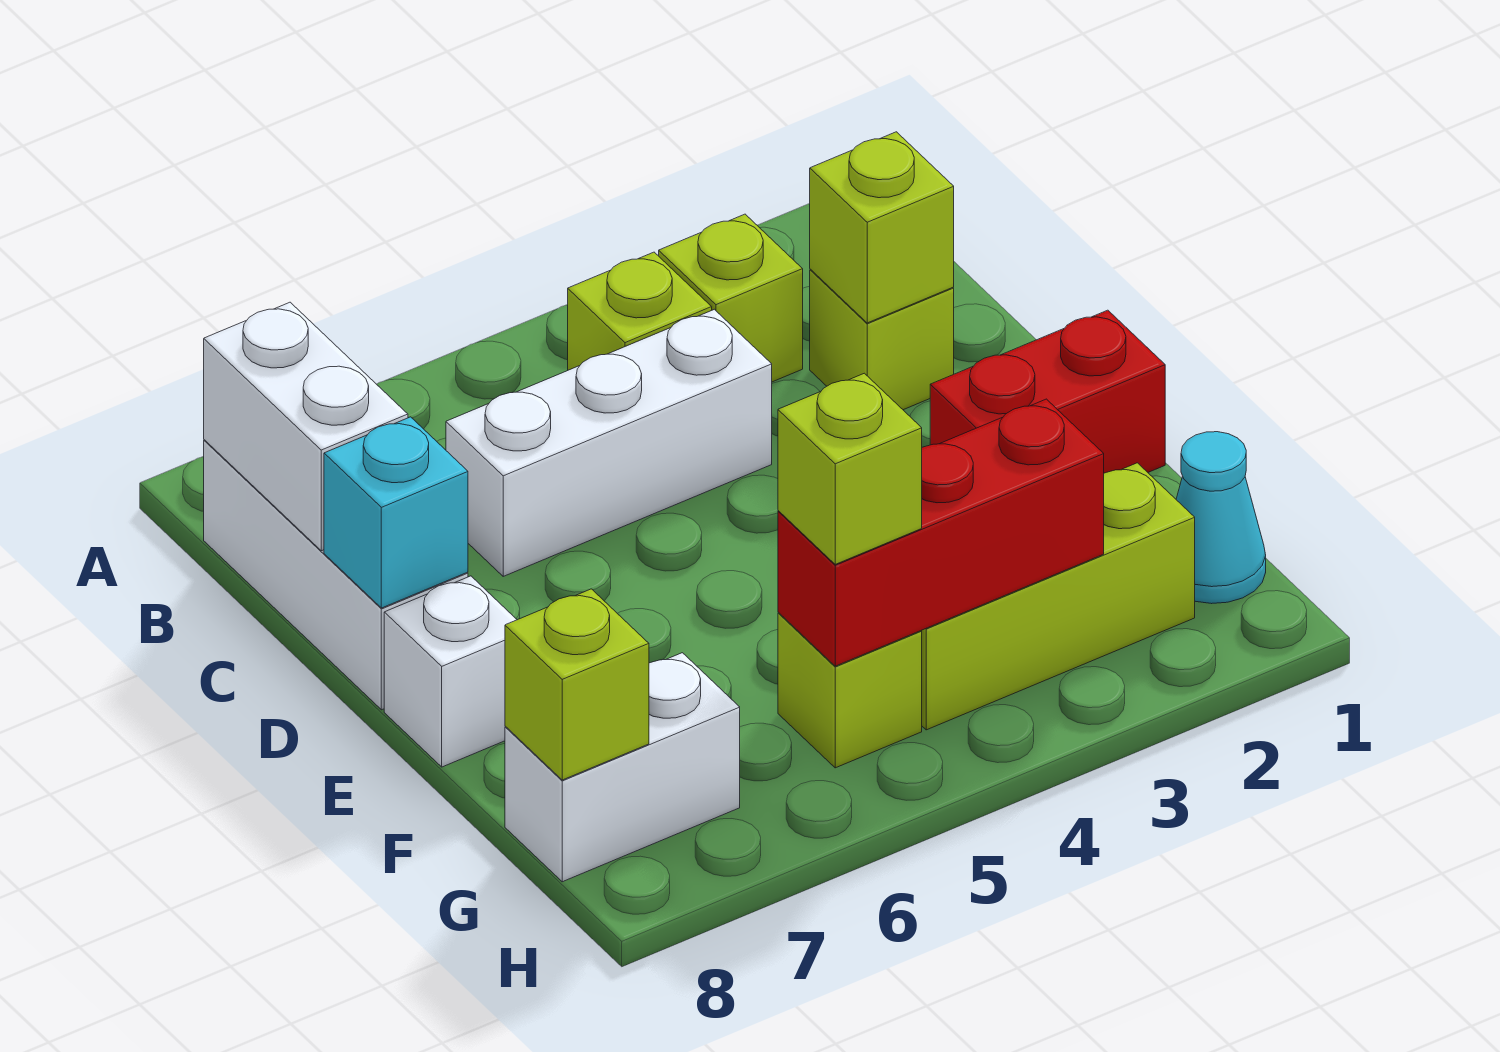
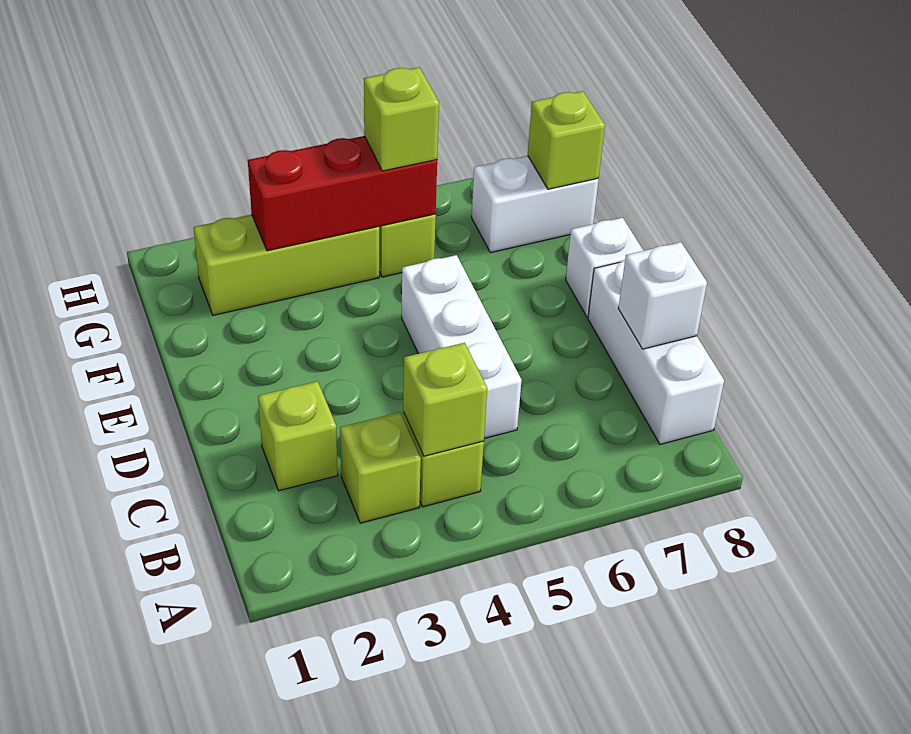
white brick B8:C8 level 2 -> white brick C8 level 2
lime brick C2 level 2 -> lime brick B4 level 2
white brick C4:C6 level 1 -> white brick C5:E5 level 1
cyan brick D8 level 2 -> none
red brick E1:E2 level 1 -> none
cyan cone G1 level 1 -> none

